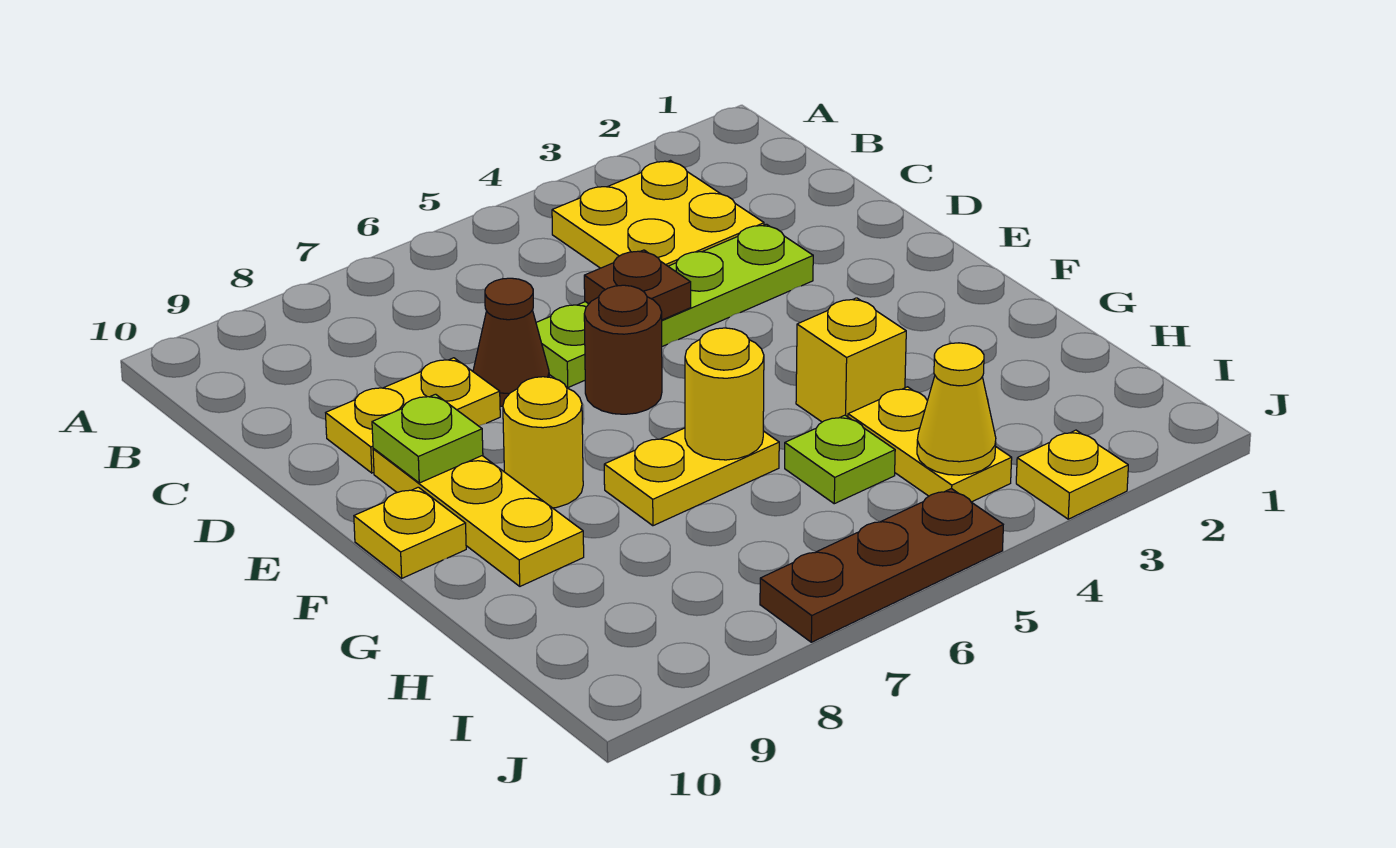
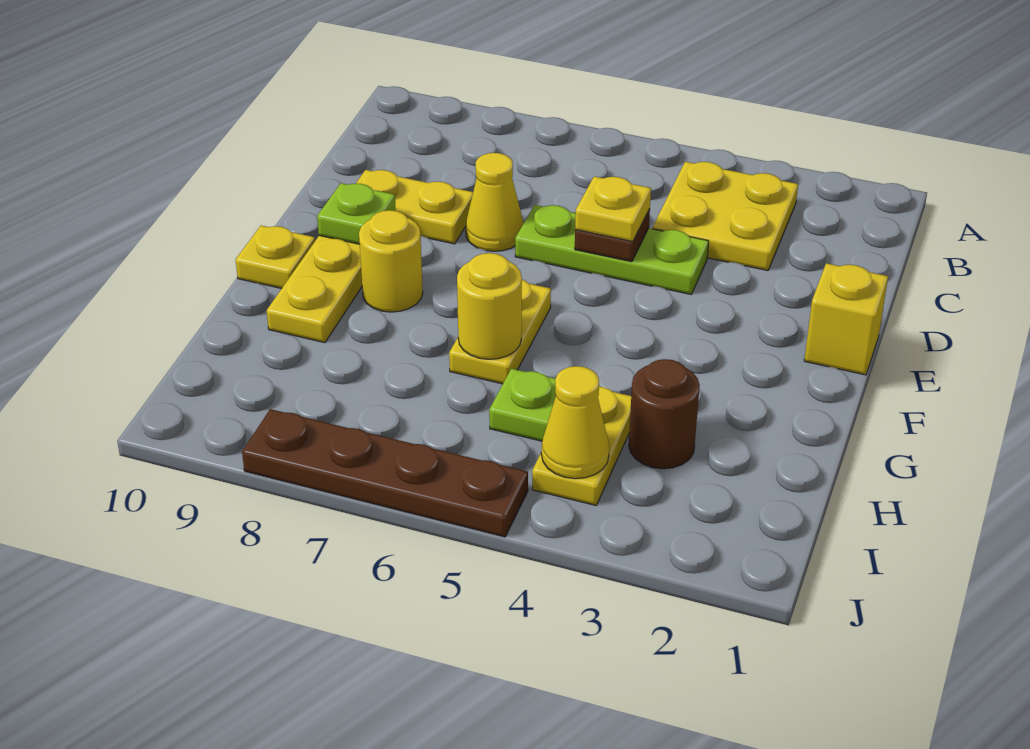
lime plate D3:D6 level 1 -> lime plate D4:D6 level 1
brown cone D7 level 1 -> yellow cone D7 level 1
brown round brick E6 level 1 -> brown round brick H3 level 1
yellow brick G4 level 1 -> yellow brick E1 level 1
yellow plate G6:G7 level 1 -> yellow plate F6:G6 level 1
yellow plate J3 level 1 -> yellow plate D5 level 3
brown plate J5:J7 level 1 -> brown plate J5:J8 level 1

